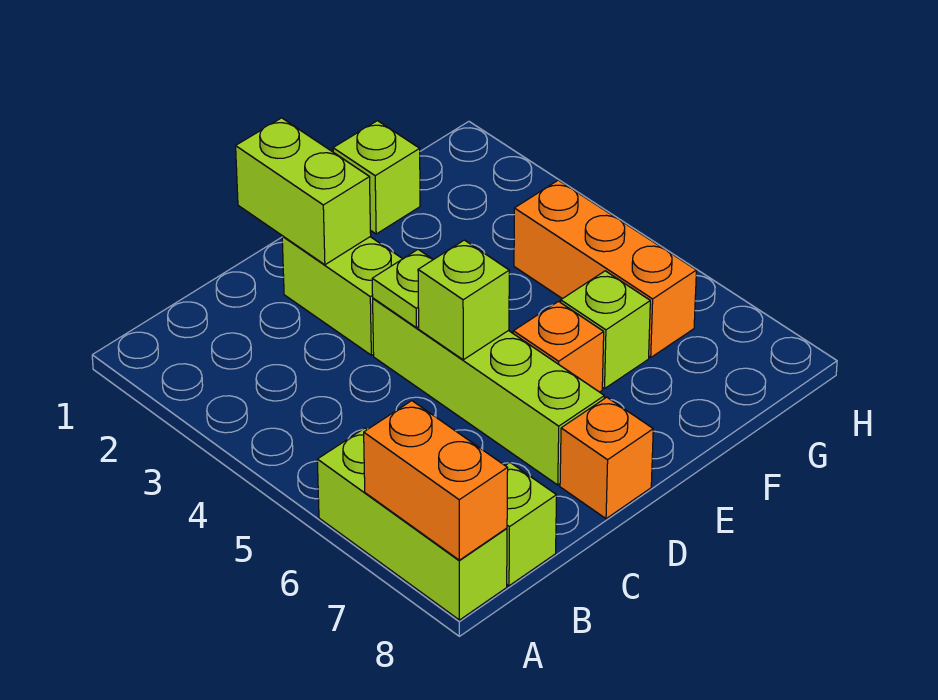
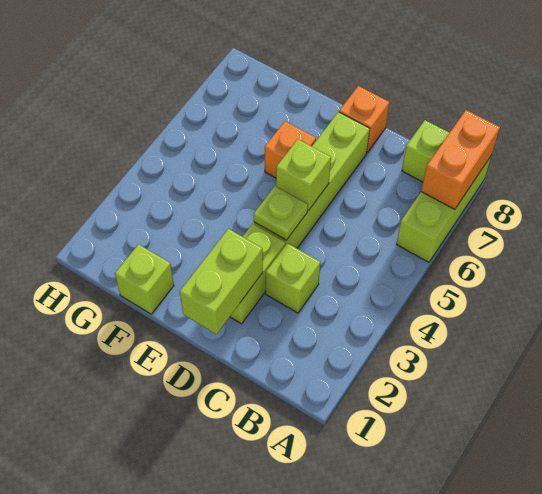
lime brick F6 level 1 -> lime brick C3 level 1
orange brick G4:G6 level 1 -> none

